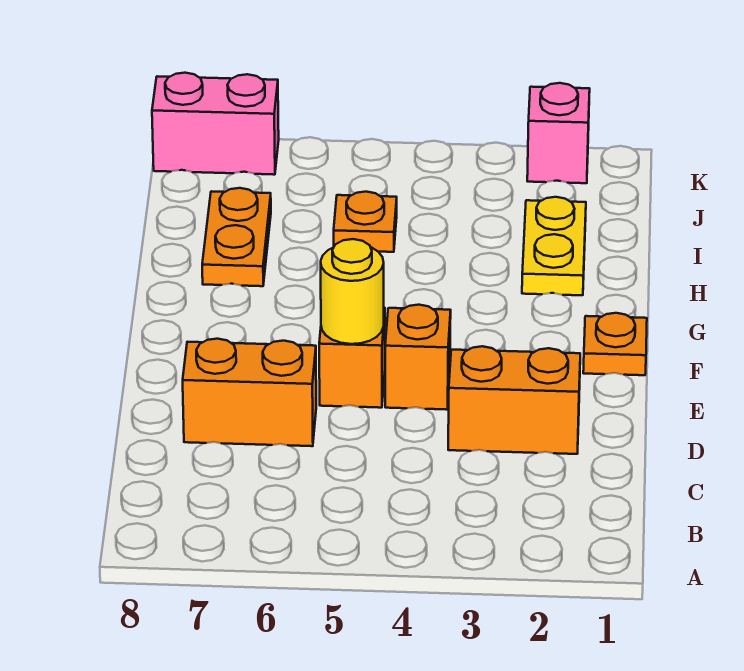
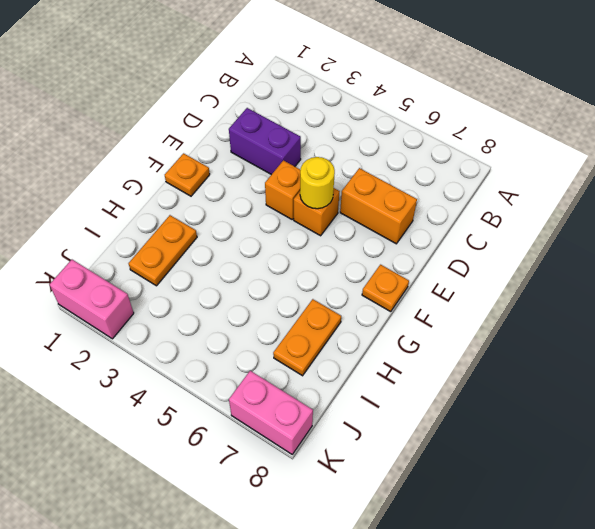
orange brick D2:D3 level 1 -> purple brick D2:D3 level 1
yellow plate H2:I2 level 1 -> orange plate H2:I2 level 1
orange plate I5 level 1 -> orange plate F8 level 1
pink brick K2 level 1 -> pink brick K1:K2 level 1

